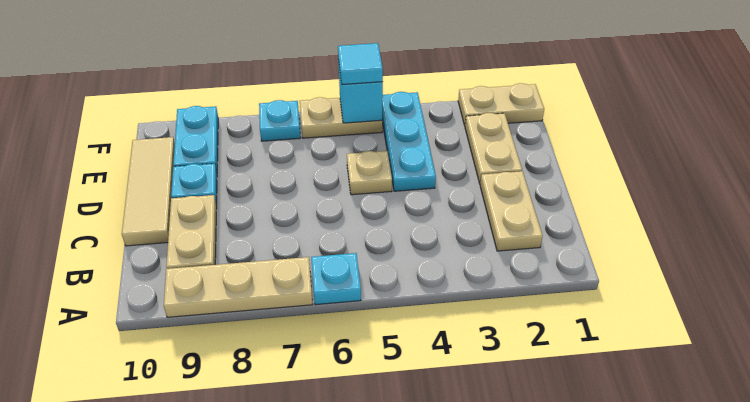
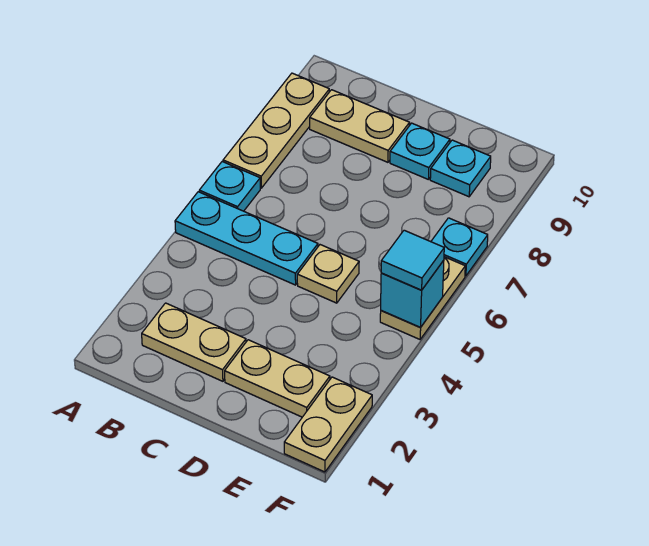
tan tile C10:E10 level 1 -> none
cyan plate D4:F4 level 1 -> cyan plate A5:C5 level 1
cyan plate E9:F9 level 1 -> cyan plate E9 level 1

